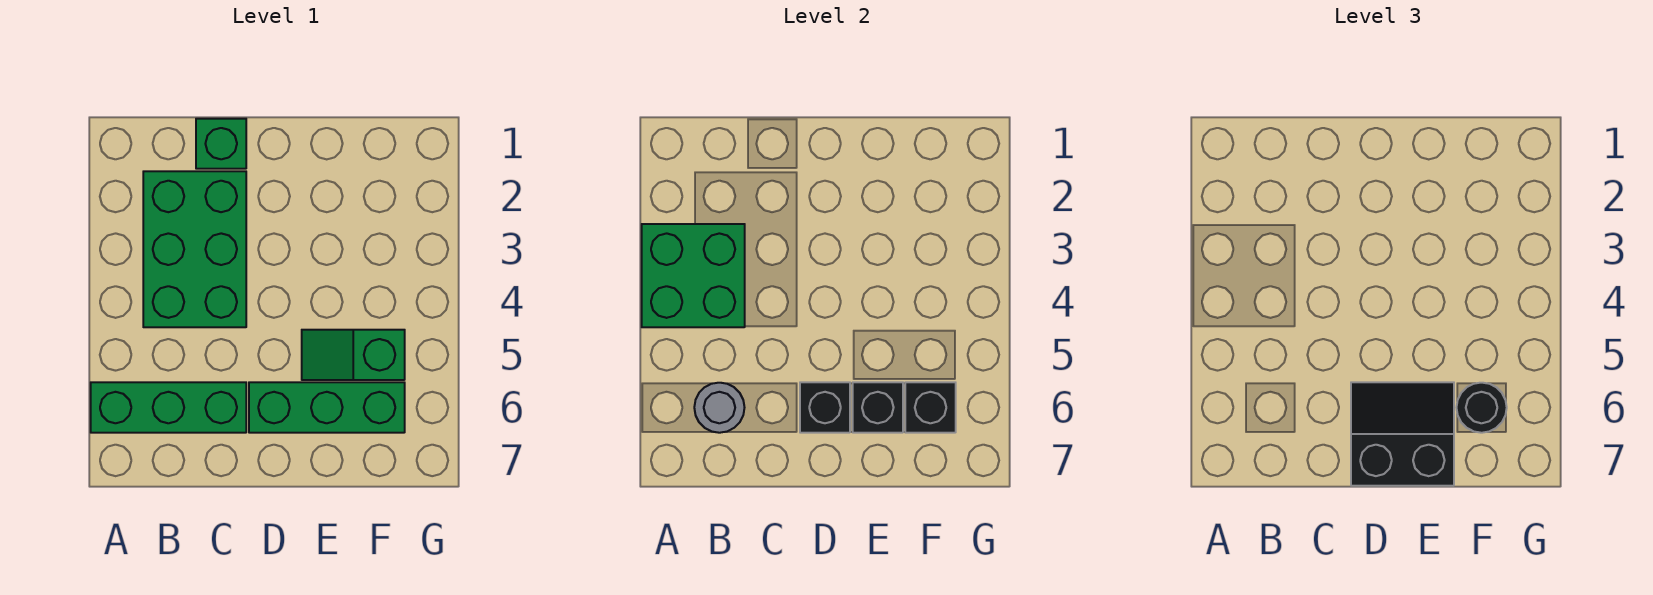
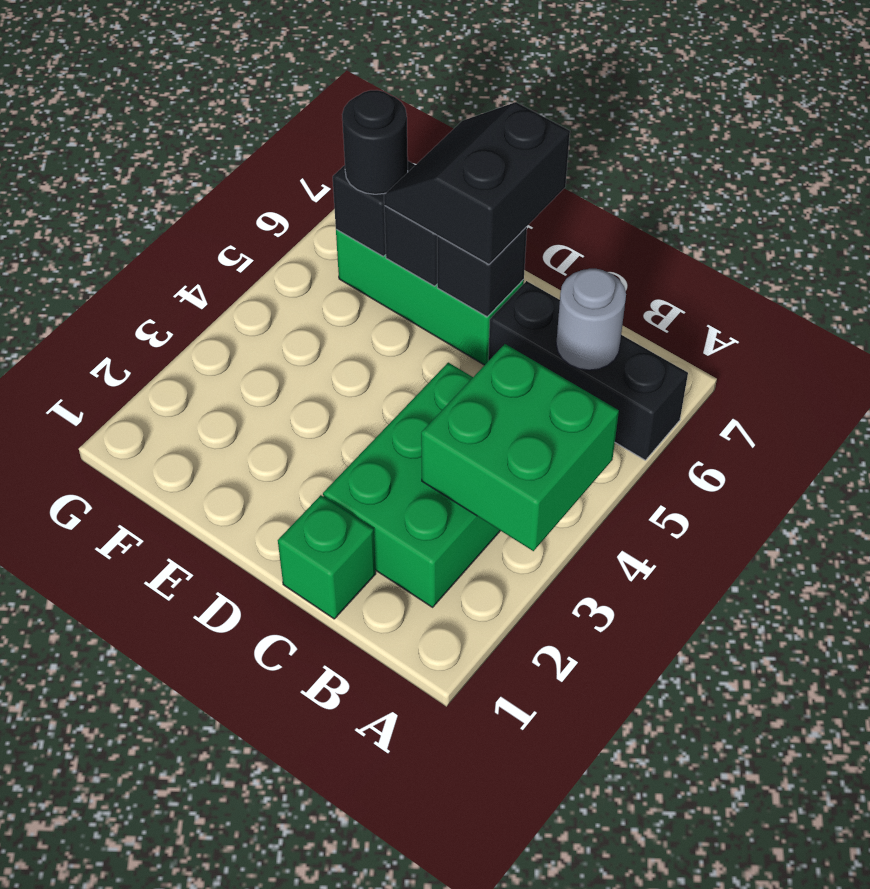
green brick A6:C6 level 1 -> black brick A6:C6 level 1
black slope D6:E7 level 3 top 7 -> black slope D6:E7 level 3 top D
green slope E5:F5 level 1 top F -> none

